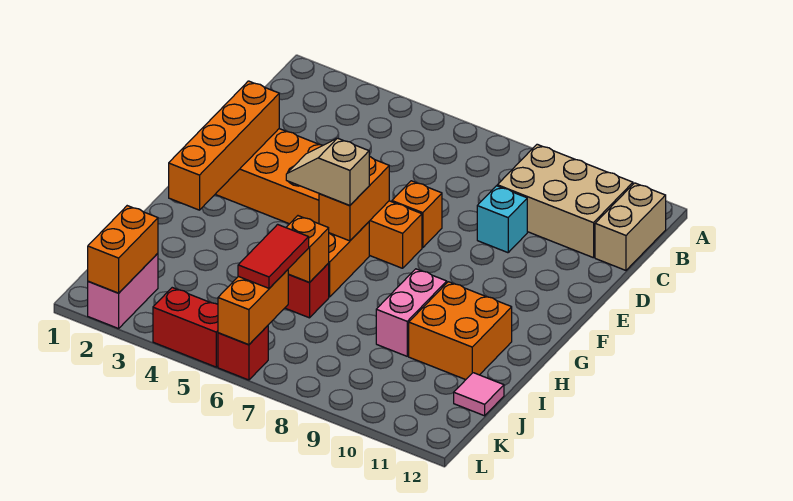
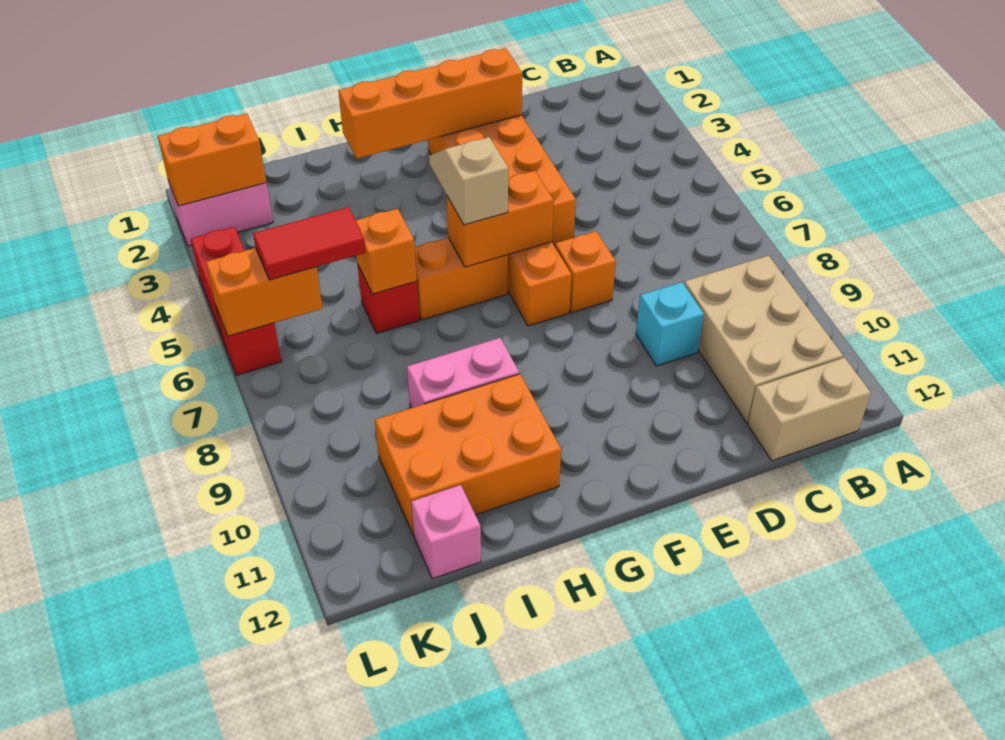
orange brick H10:I11 level 1 -> orange brick H10:J11 level 1
pink tile J12 level 1 -> pink brick J12 level 1

